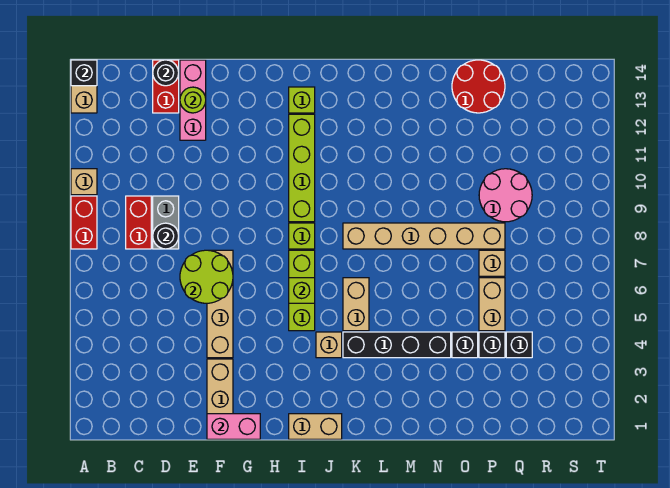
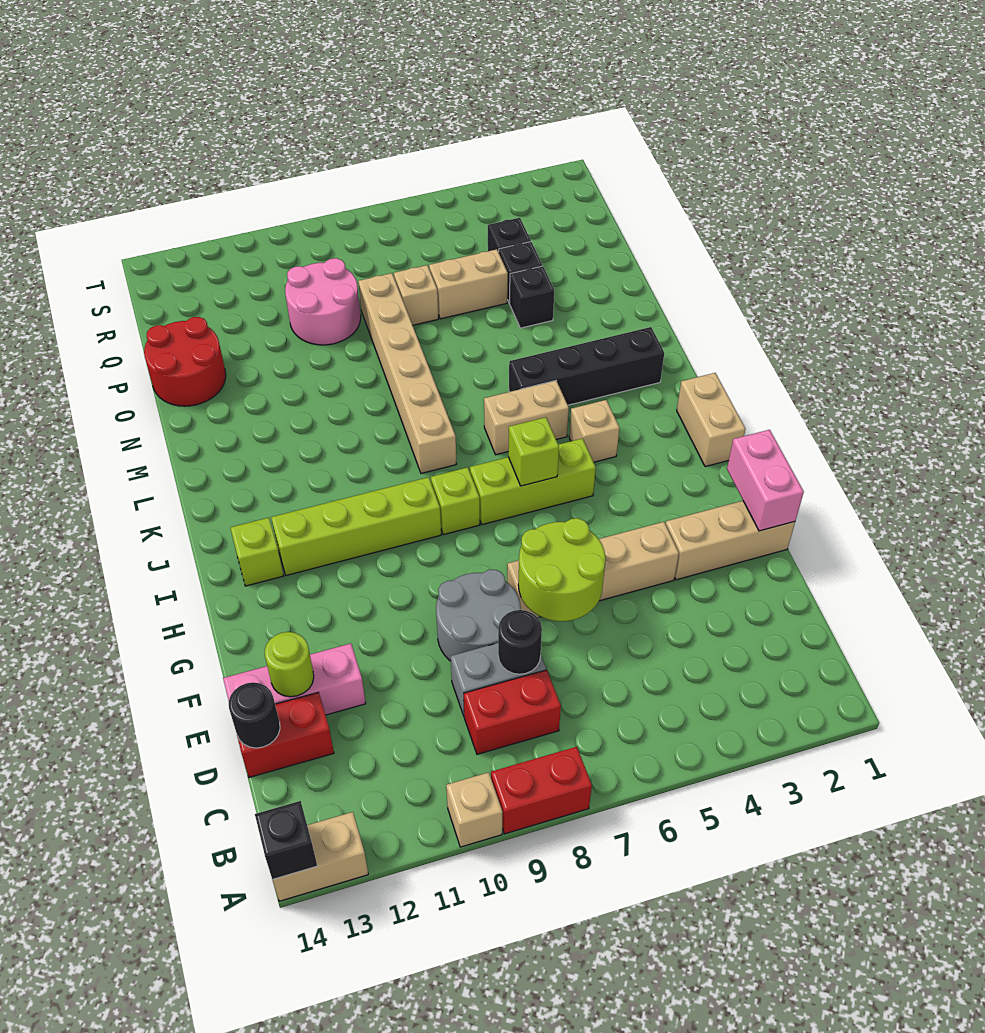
none -> grey round brick E8:F9 level 1
black brick K4:N4 level 1 -> black brick L2:L5 level 1

